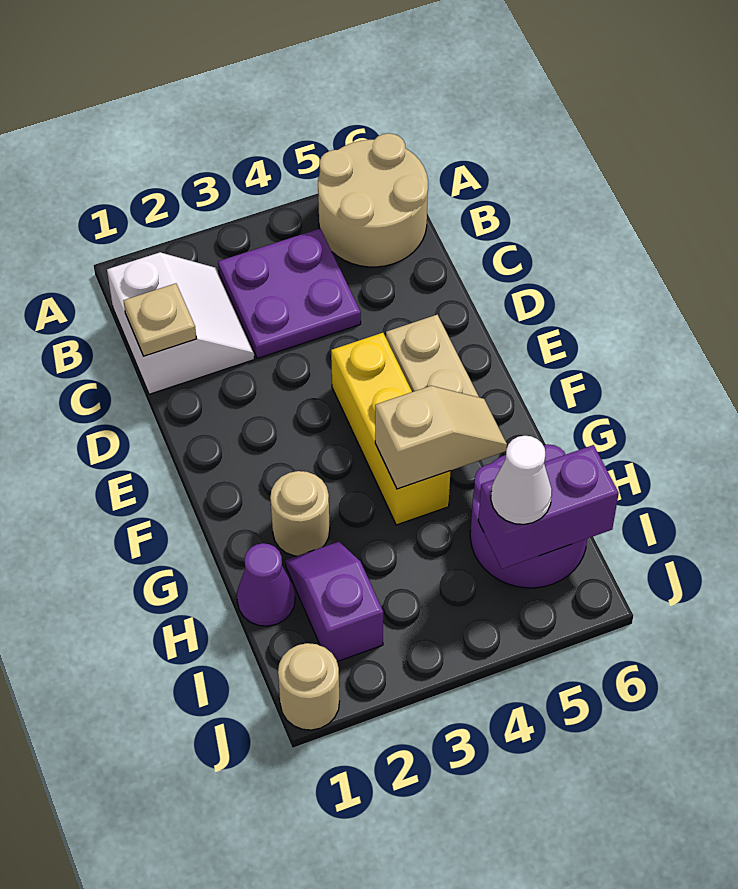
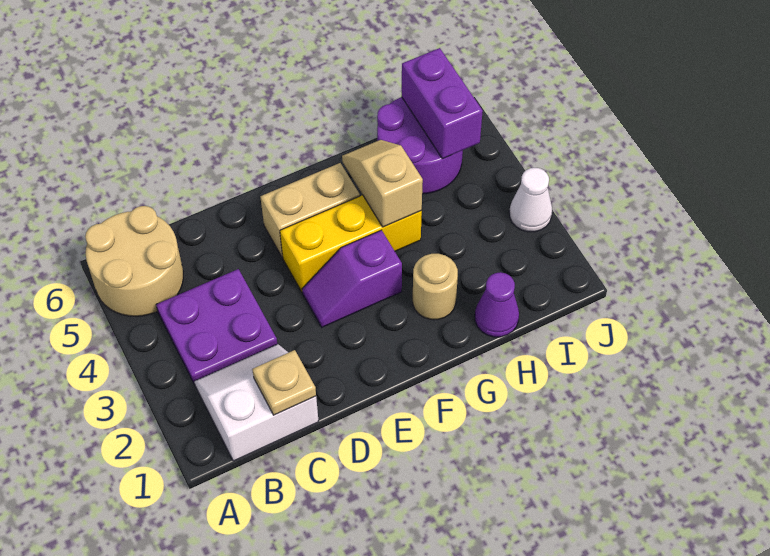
purple slope H2:I2 level 1 top I -> purple slope E3:F3 level 1 top F
white cone I5 level 3 -> white cone J3 level 1
tan round brick J1 level 1 -> none

